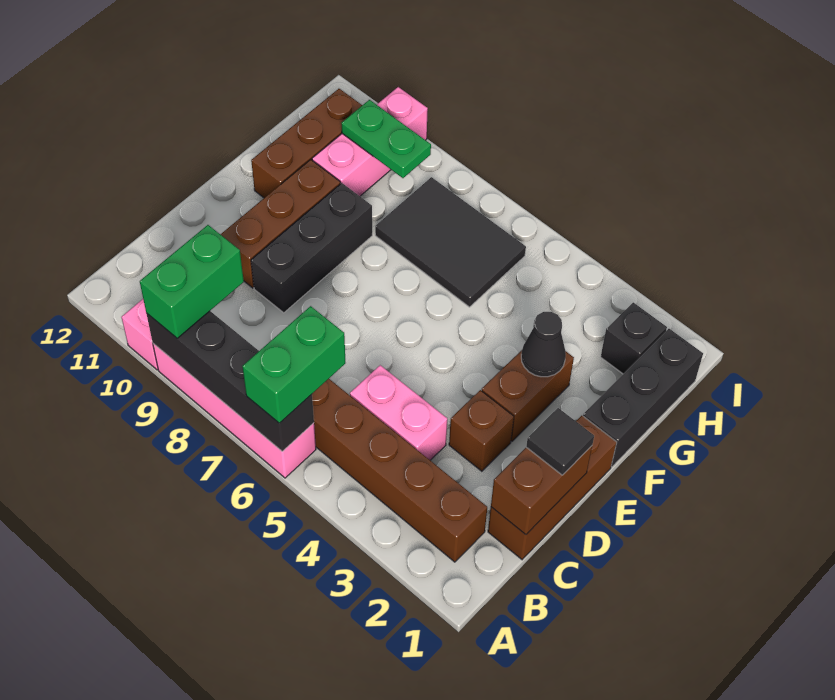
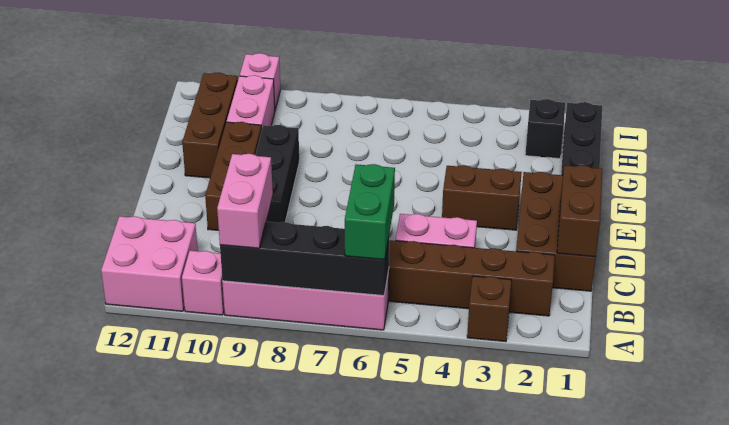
green brick A9:B9 level 3 -> pink brick A9:B9 level 3
none -> pink brick A11:B12 level 1
brown brick C1:E1 level 1 -> brown brick C1:E2 level 1
black tile D1 level 3 -> none
brown brick D3 level 1 -> brown brick A3 level 1
brown brick E3:F3 level 1 -> brown brick E3:E4 level 1
black cone F3 level 2 -> none
black tile G6:H8 level 1 -> none
green plate H9:H10 level 2 -> none

